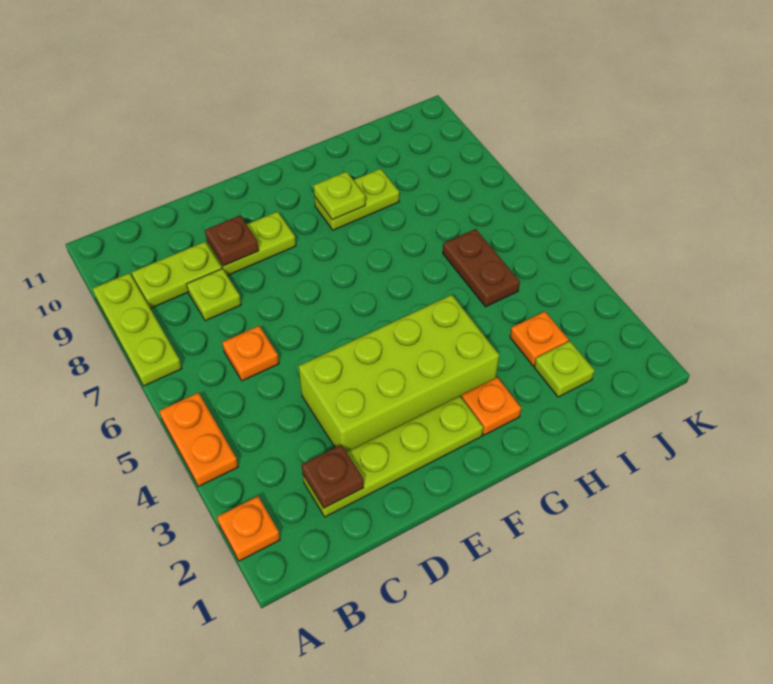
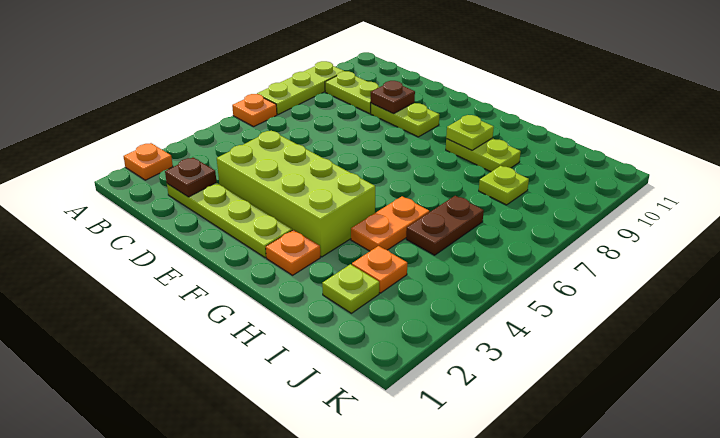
orange plate A4:A5 level 1 -> orange plate H4:H5 level 1
orange plate C6 level 1 -> orange plate A6 level 1
lime plate C8 level 1 -> lime plate I8 level 1

